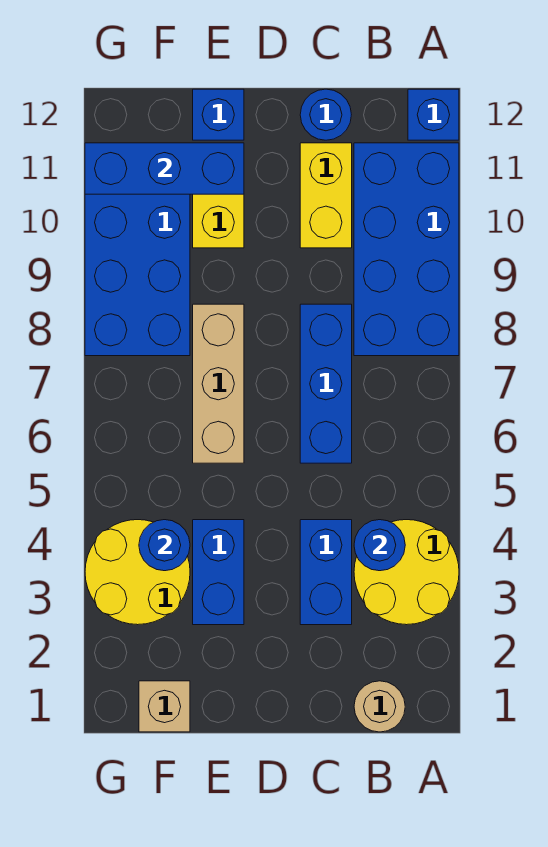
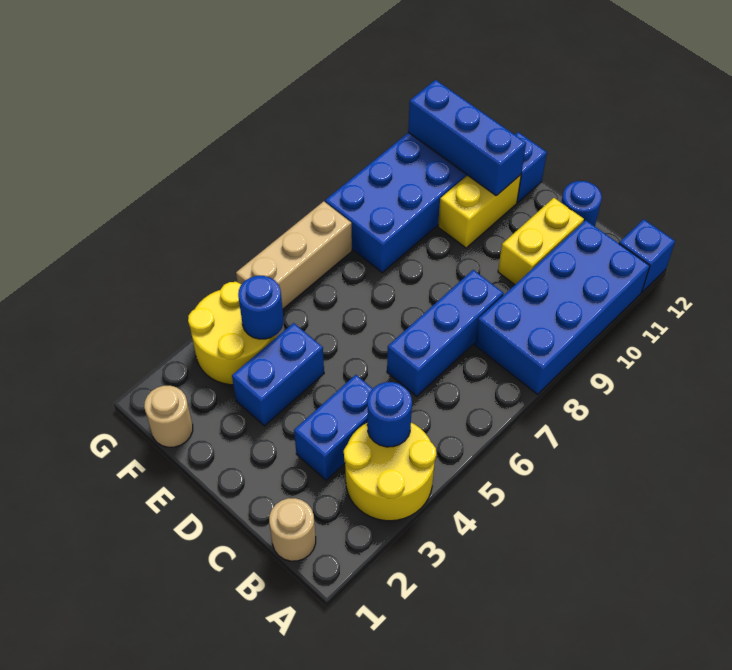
tan brick E6:E8 level 1 -> tan brick G5:G7 level 1
tan brick F1 level 1 -> tan round brick F1 level 1

